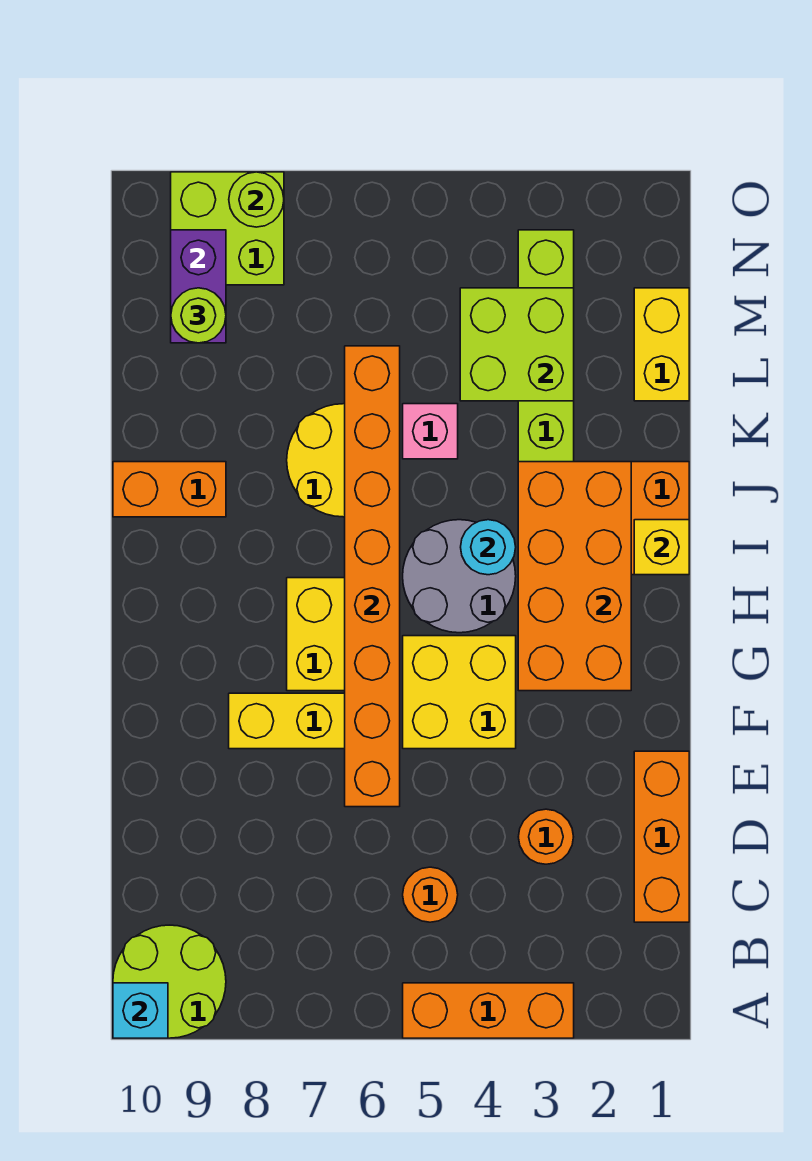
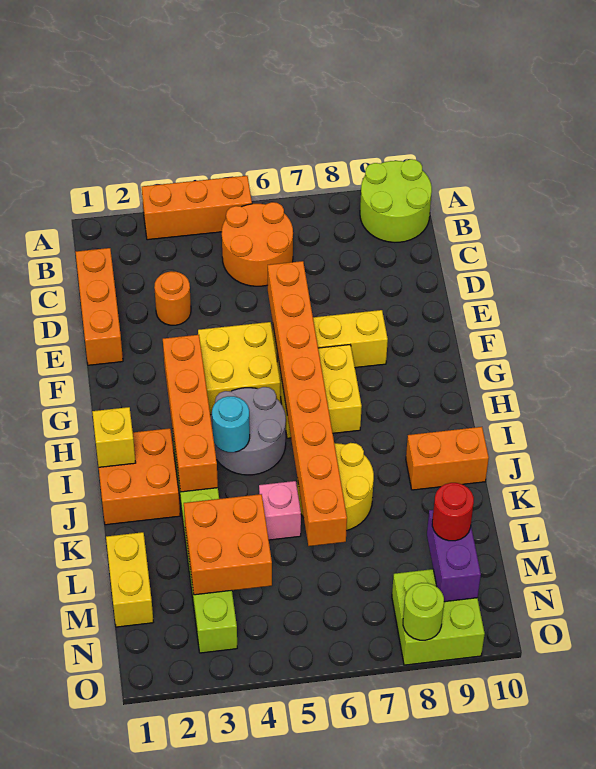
cyan brick A10 level 2 -> none
orange round brick C5 level 1 -> orange round brick B5:C6 level 1
orange brick G2:J3 level 2 -> orange brick G3:J3 level 2
lime brick L3:M4 level 2 -> orange brick L3:M4 level 2
lime round brick M9 level 3 -> red round brick M9 level 3

